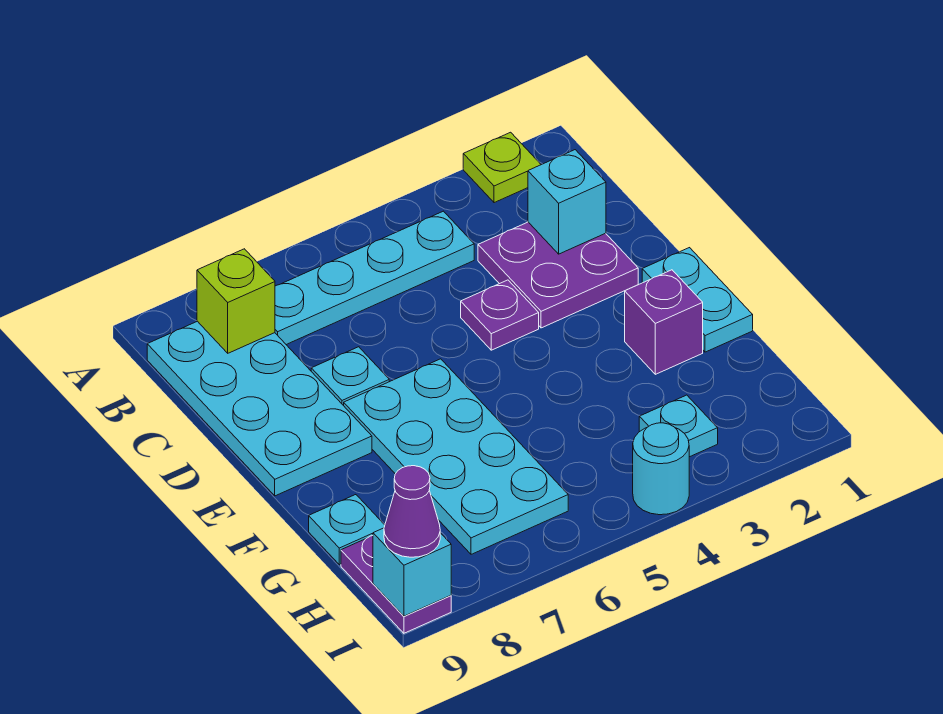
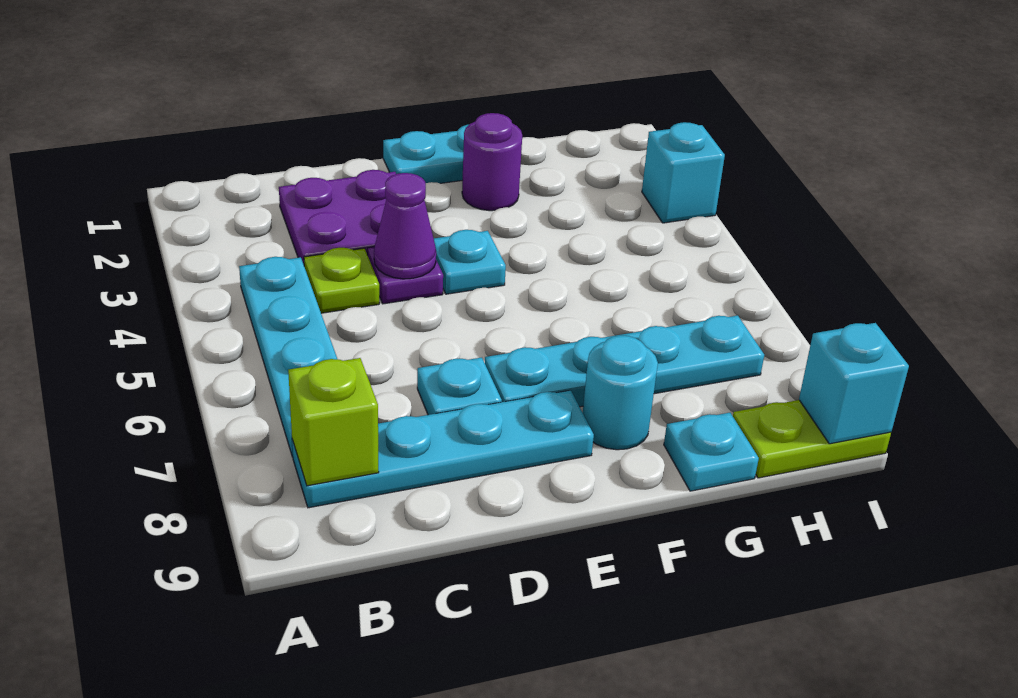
lime plate A2 level 1 -> lime plate C4 level 1
cyan plate B8:E9 level 1 -> cyan plate B8:E8 level 1
cyan brick C2 level 2 -> cyan brick I3 level 1
cyan plate E6:H7 level 1 -> cyan plate E7:H7 level 1
purple brick F2 level 1 -> purple round brick F2 level 1
cyan plate H3 level 1 -> cyan plate E4 level 1
purple plate H9:I9 level 1 -> lime plate H9:I9 level 1
cyan round brick I4 level 1 -> cyan round brick F8 level 1
purple cone I9 level 3 -> purple cone D4 level 2

